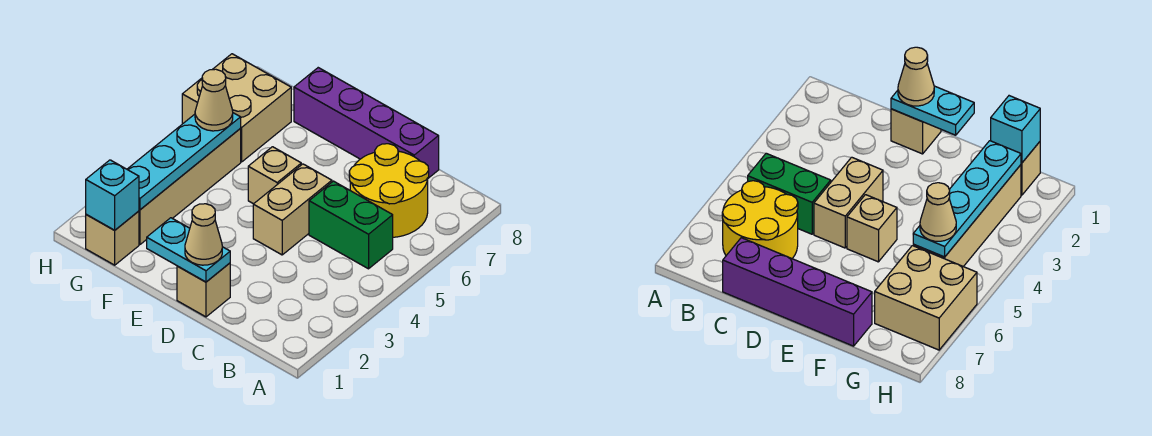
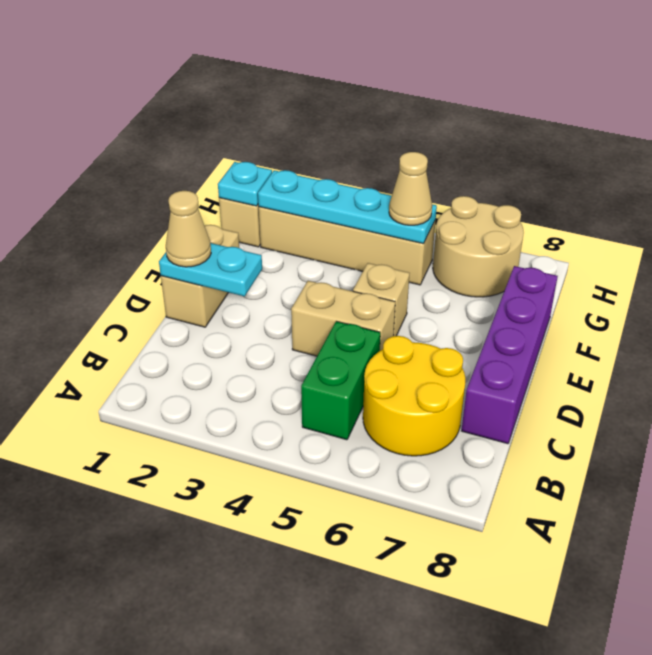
tan brick D1 level 1 -> tan brick D1:E1 level 1
cyan plate D1:E1 level 2 -> cyan plate D1:D2 level 2
cyan brick G1 level 2 -> cyan plate G1 level 2
tan brick G6:H7 level 1 -> tan round brick G6:H7 level 1

